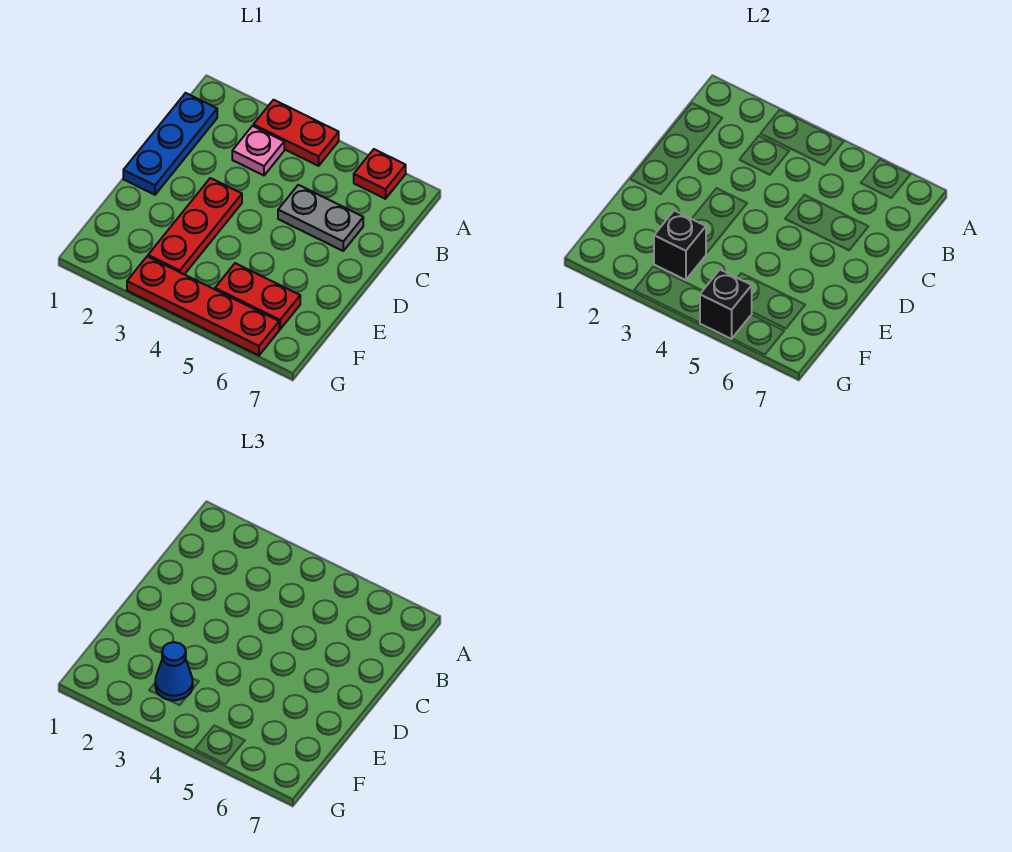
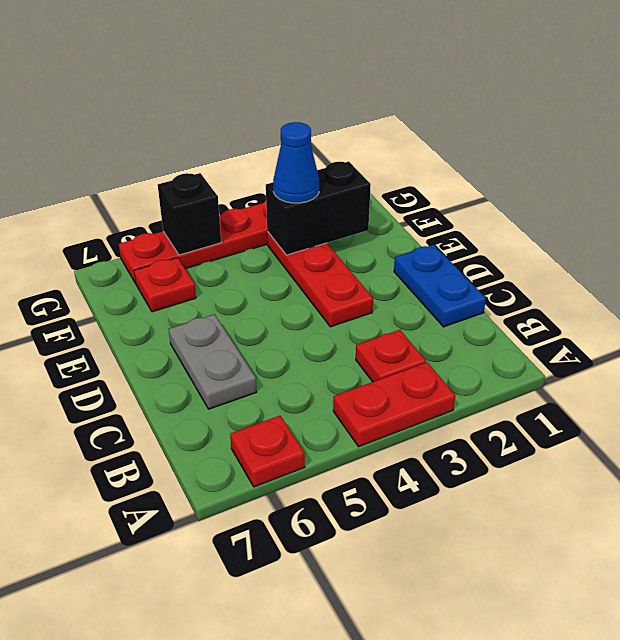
blue plate B1:D1 level 1 -> blue plate C1:D1 level 1
pink plate B3 level 1 -> red plate B3 level 1
grey plate C5:C6 level 1 -> grey plate C6:D6 level 1
black brick F3 level 2 -> black brick F2:F3 level 2
red plate F5:F6 level 1 -> red plate F6 level 1

